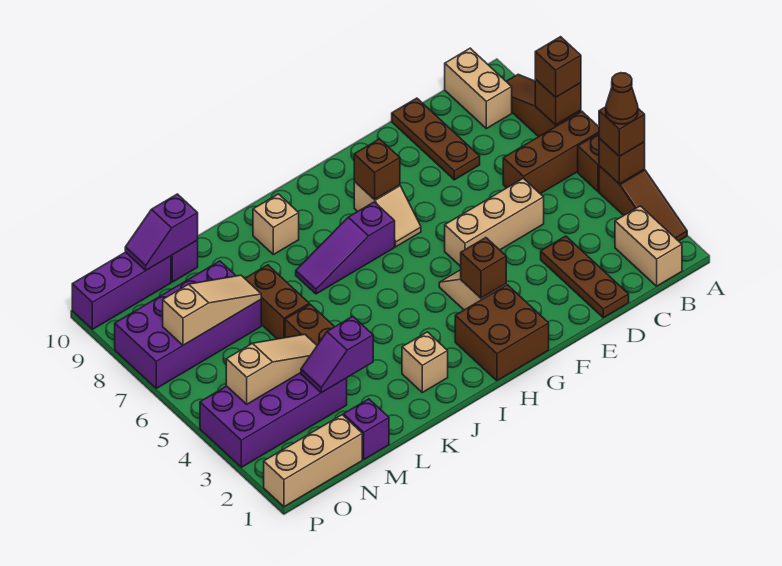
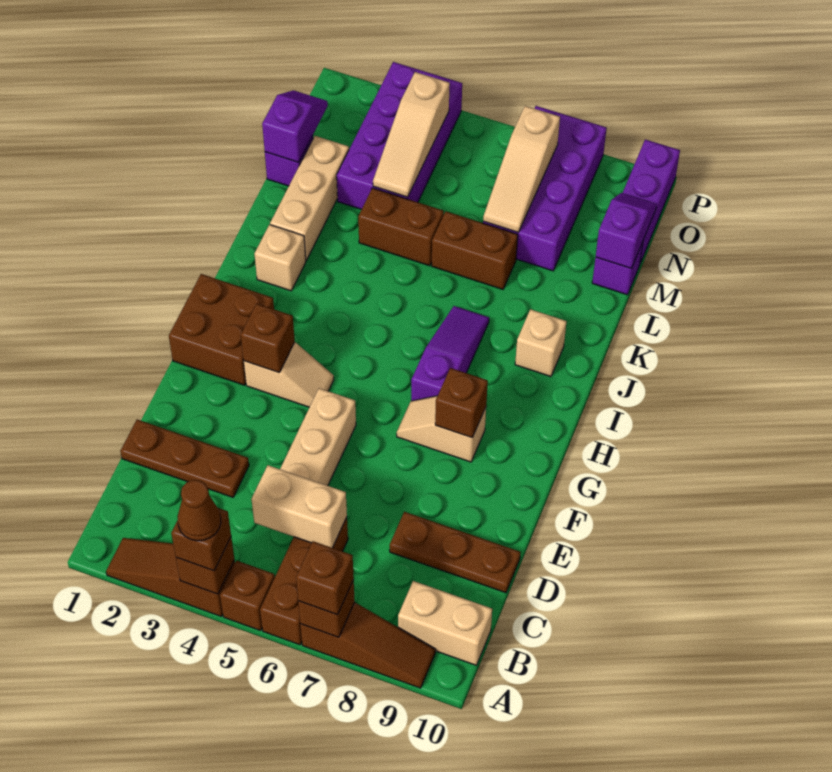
tan brick B1:B2 level 1 -> tan brick C5:C6 level 2
purple slope L3:M3 level 2 top L -> purple slope M1:N1 level 2 top M
tan brick N1:P1 level 1 -> tan brick K2:M2 level 1

